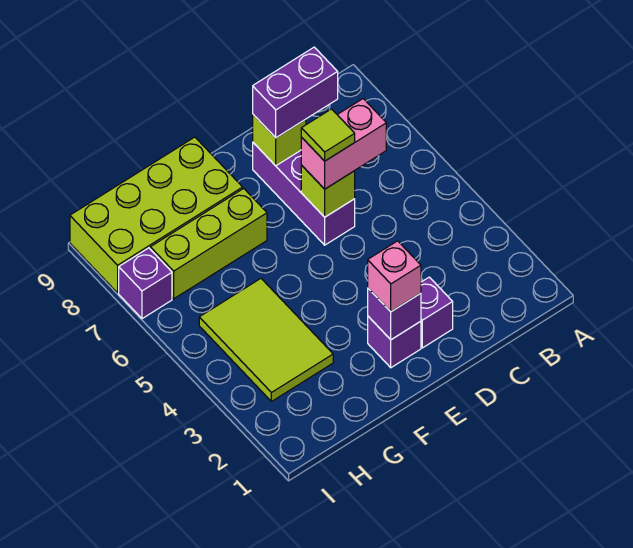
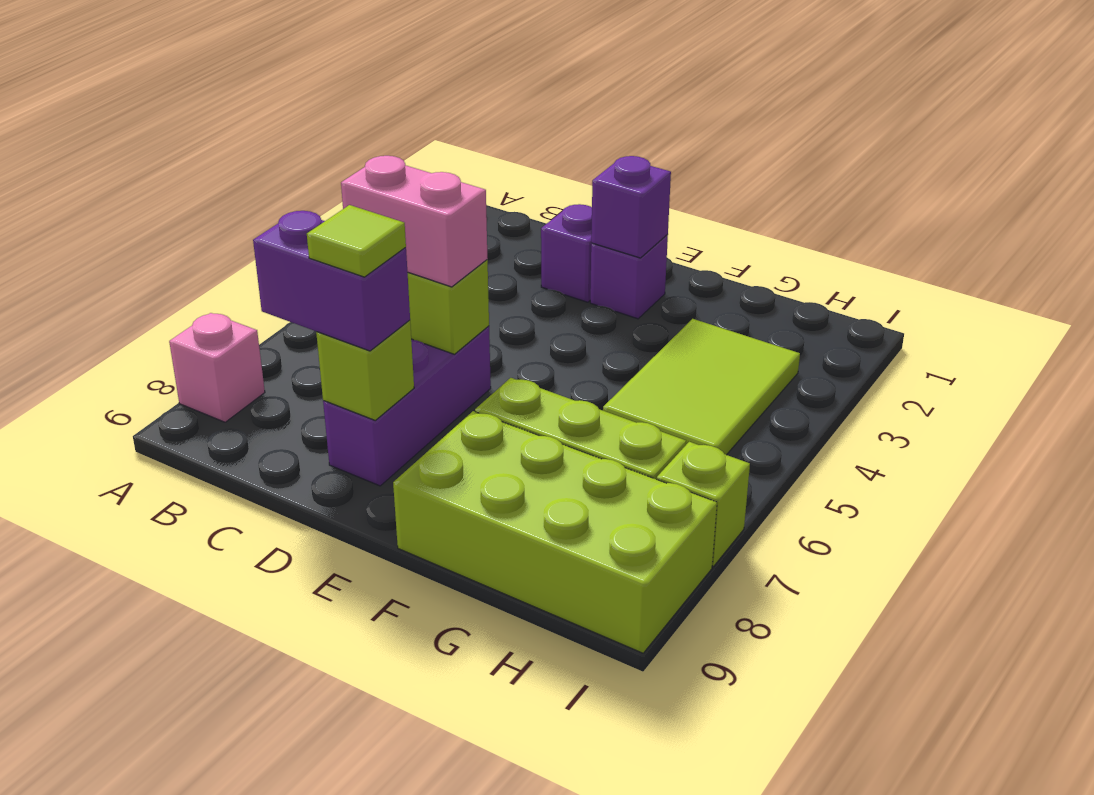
lime tile D6 level 4 -> lime tile D8 level 4
pink brick E2 level 3 -> pink brick A8 level 1
purple brick I7 level 1 -> lime brick I7 level 1

